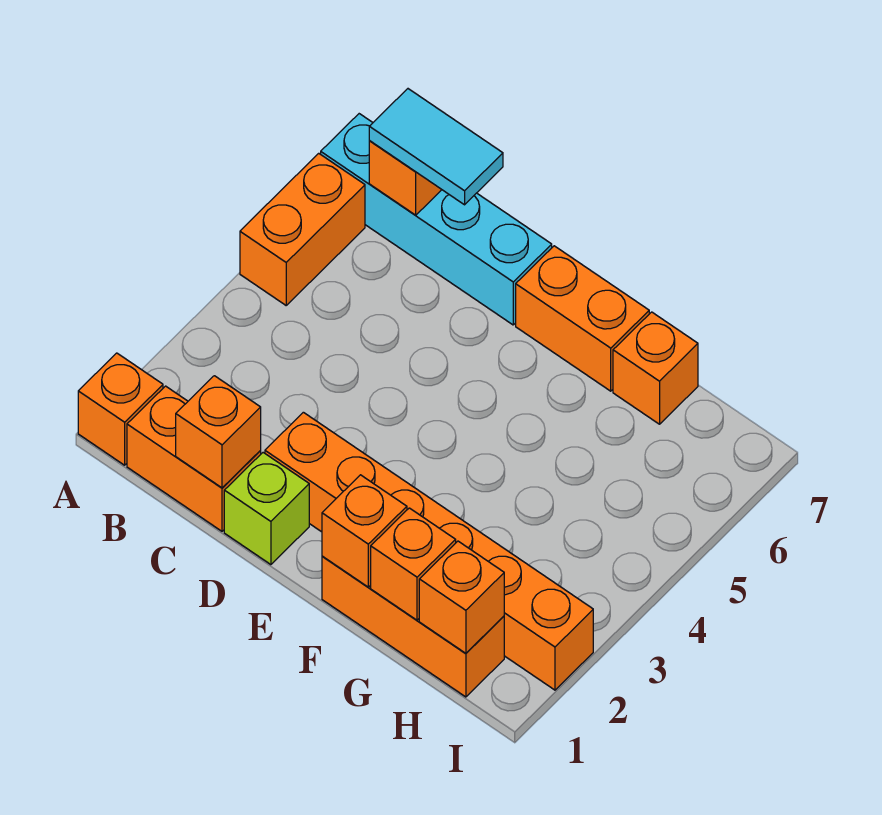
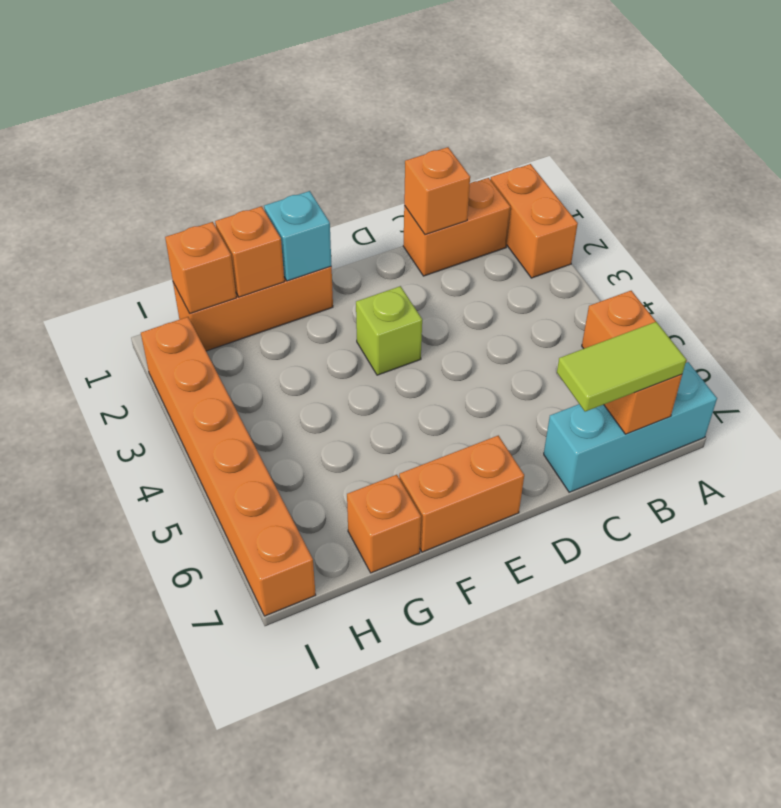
orange brick A1 level 1 -> orange brick A1:A2 level 1
cyan brick A7:D7 level 1 -> cyan brick A7:C7 level 1
cyan tile B7:C7 level 3 -> lime tile B7:C7 level 3
lime brick D1 level 1 -> lime brick E3 level 1
orange brick D2:I2 level 1 -> orange brick I2:I7 level 1
orange brick F1 level 2 -> cyan brick F1 level 2

